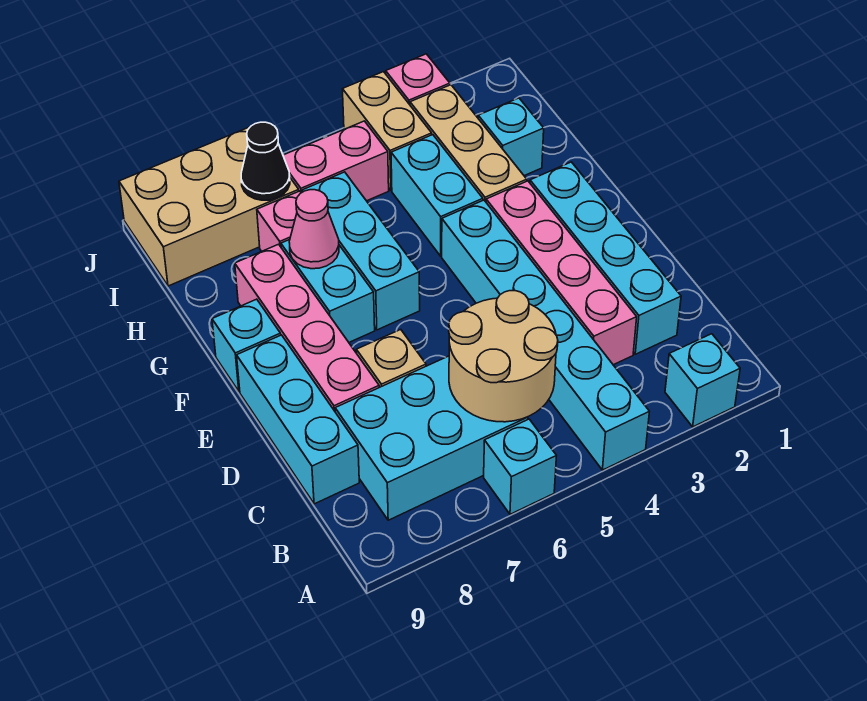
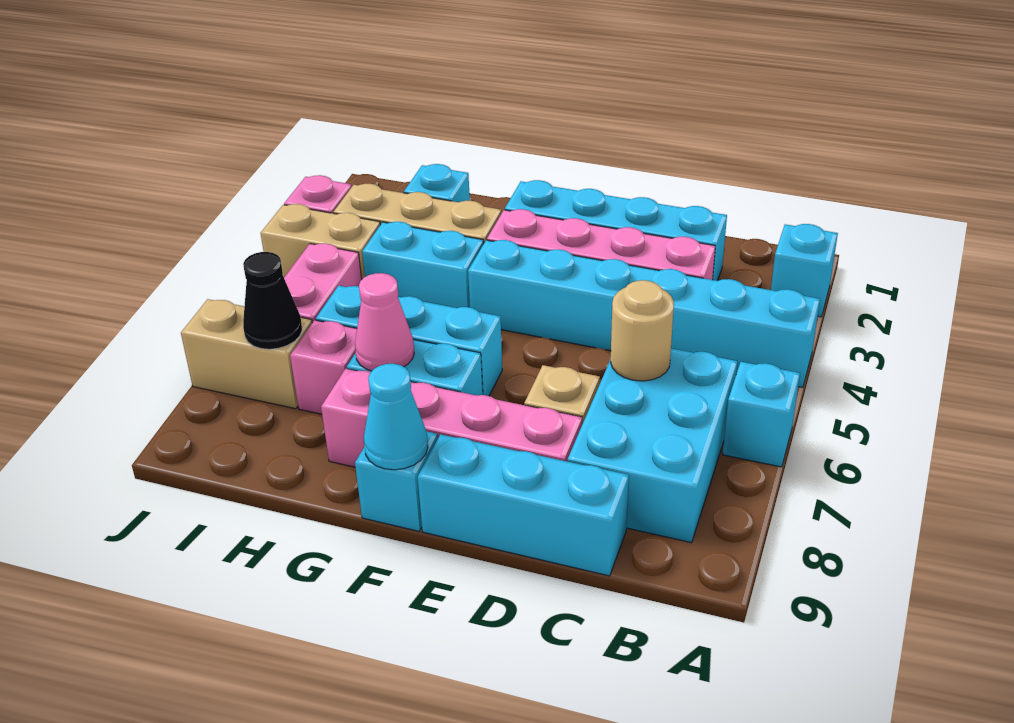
tan round brick B5:C6 level 2 -> tan round brick C6 level 2
none -> cyan cone F9 level 2
tan brick I7:J9 level 1 -> tan brick I7:J7 level 1

